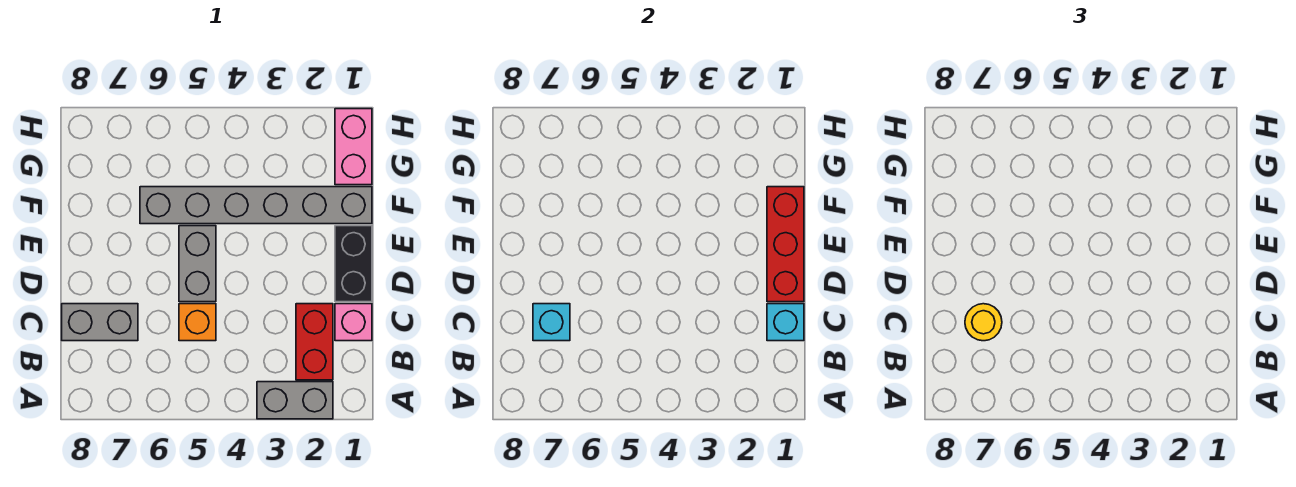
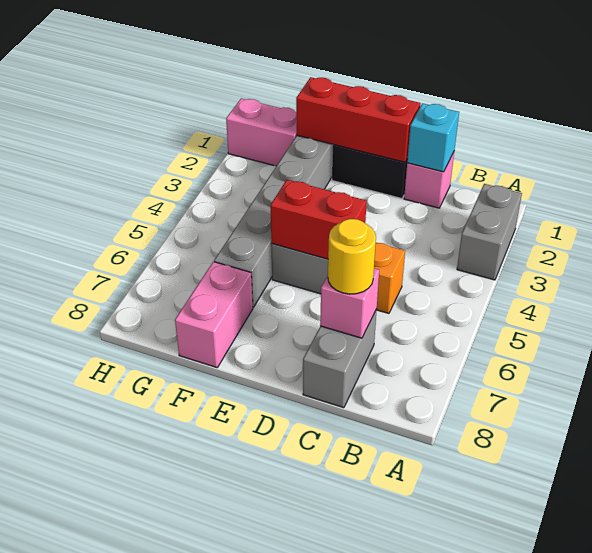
red brick B2:C2 level 1 -> red brick D5:E5 level 2
cyan brick C7 level 2 -> pink brick C7 level 2
none -> pink brick F7:F8 level 1

